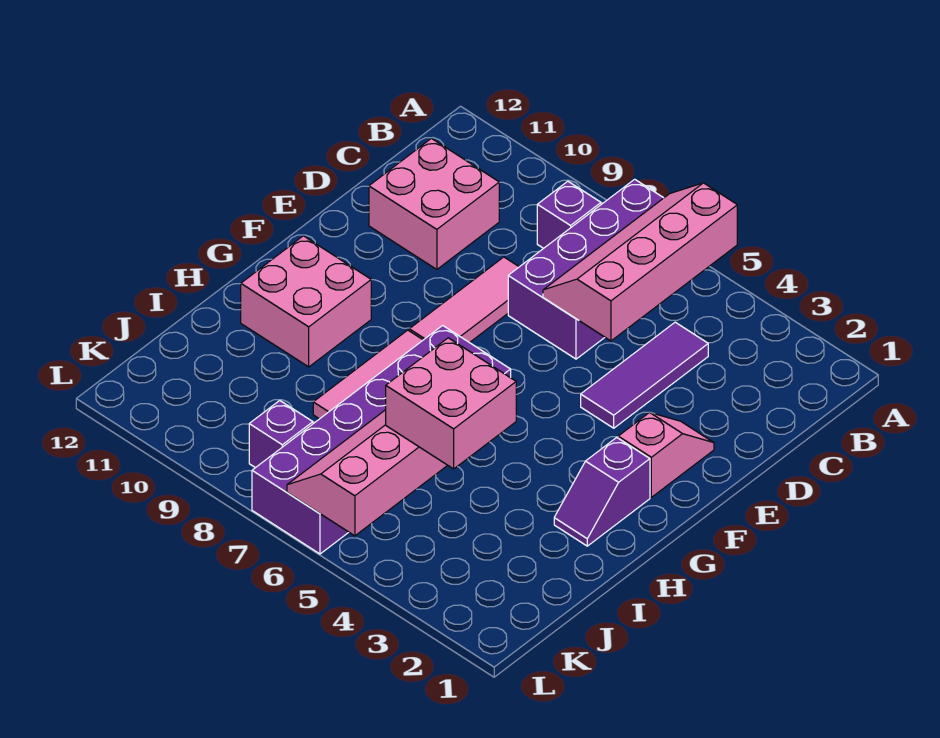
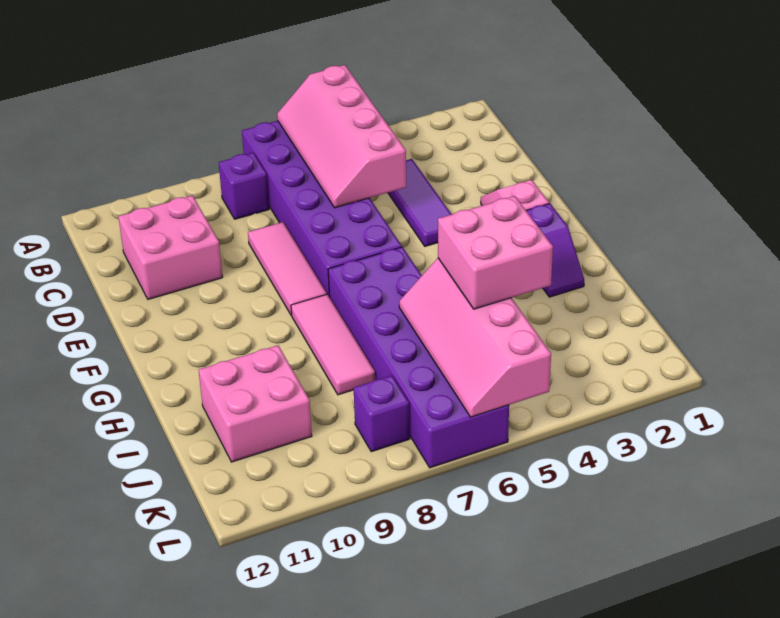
purple brick A6:D7 level 1 -> purple brick A6:F7 level 1
pink brick G10:H11 level 1 -> pink brick I10:J11 level 1

